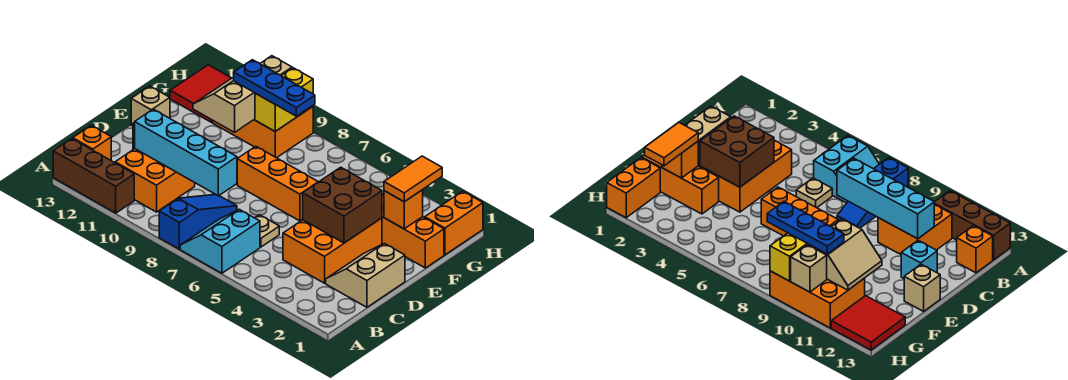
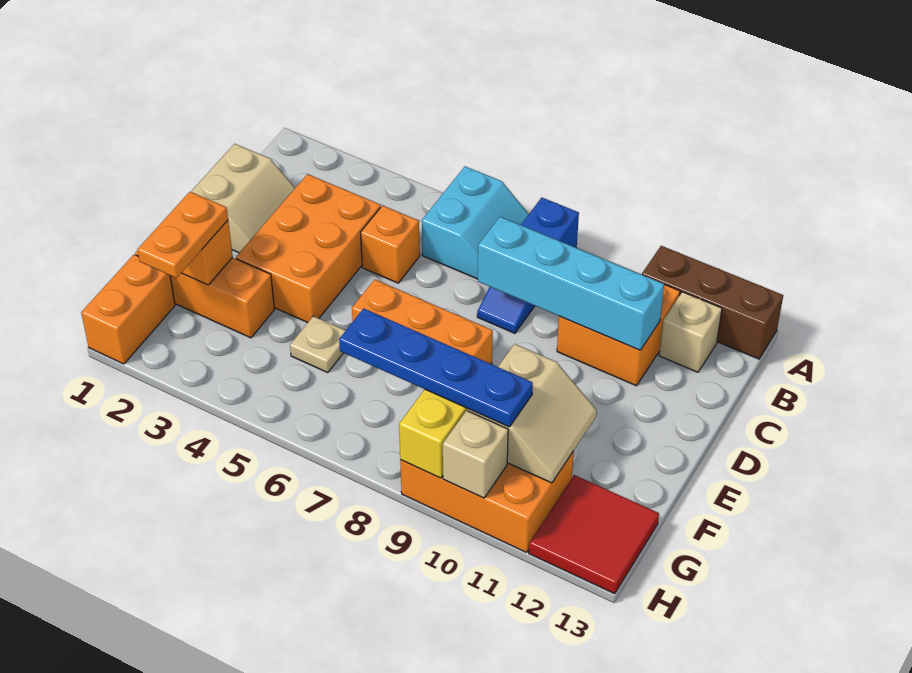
orange brick B13 level 1 -> orange brick C5 level 1
tan plate C6 level 1 -> tan plate F5 level 1
brown brick D3:E4 level 2 -> none
cyan brick D12 level 1 -> none
tan brick E13 level 1 -> tan brick B12 level 1
orange tile F2:G2 level 3 -> orange plate F2:G2 level 3
blue plate G8:G10 level 3 -> blue plate G7:G10 level 3

